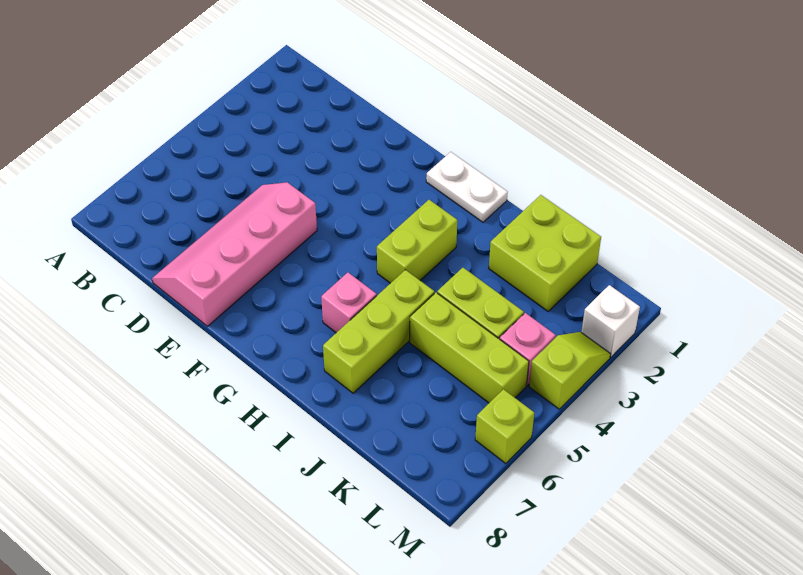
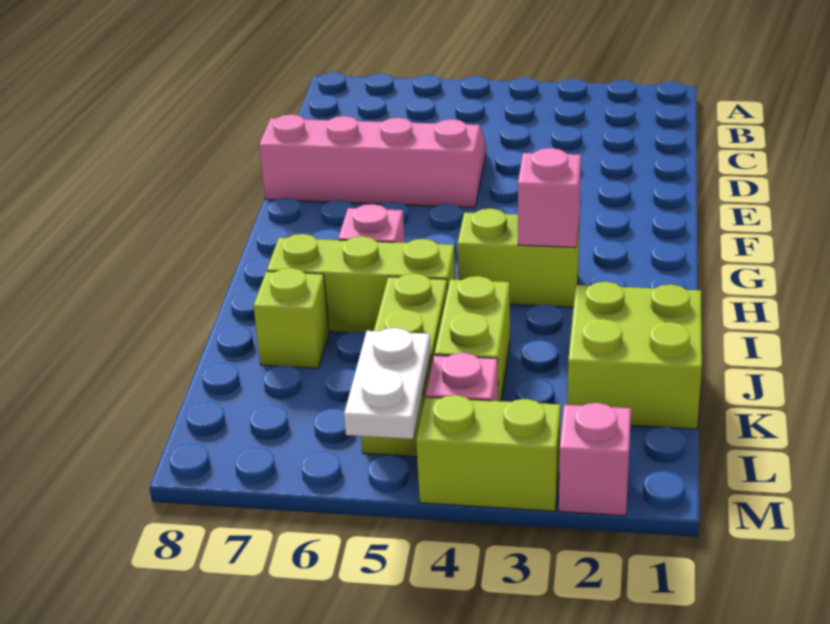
white plate G1:H1 level 1 -> white plate L5:M5 level 2
none -> pink brick H3 level 2
white brick M2 level 1 -> pink brick M2 level 1
lime slope M3:M4 level 1 top 4 -> lime brick M3:M4 level 1
lime brick M6 level 1 -> lime brick J7 level 1

